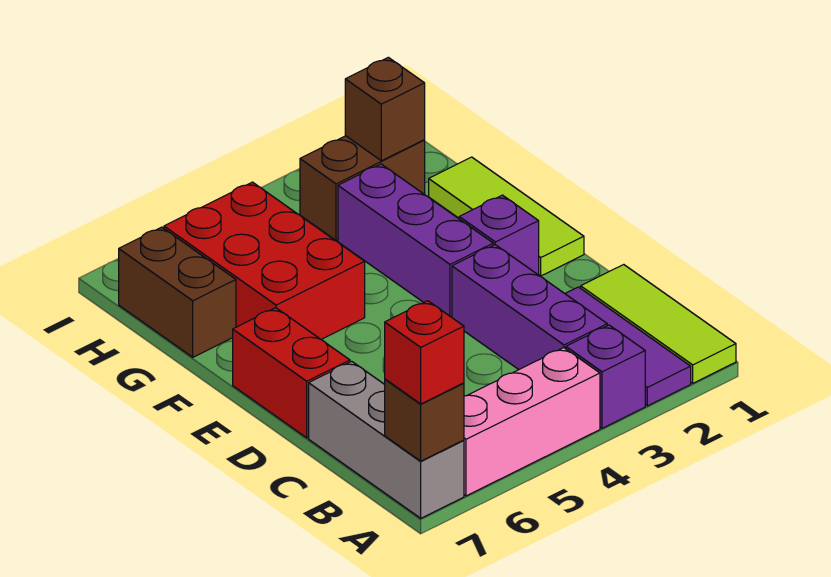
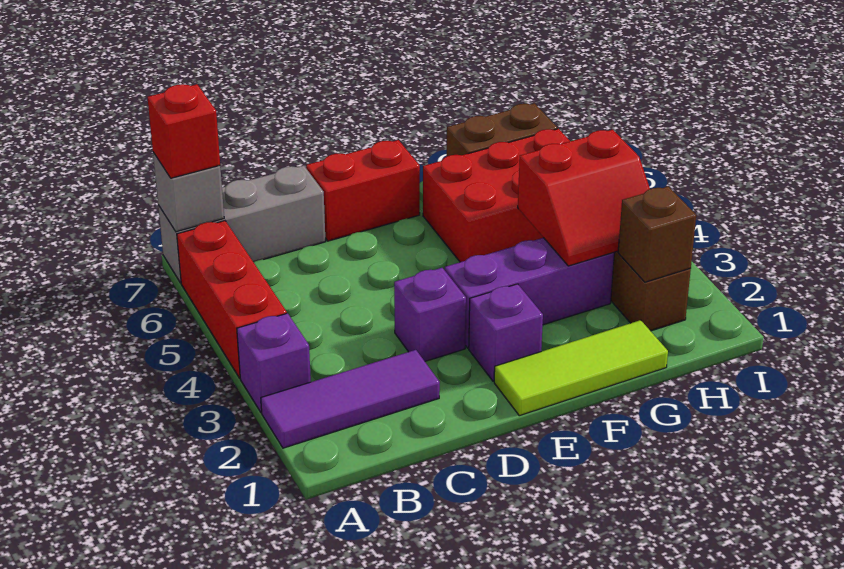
lime tile A1:C1 level 1 -> none
pink brick A4:A6 level 1 -> red brick A4:A6 level 1
brown brick A7 level 2 -> grey brick A7 level 2
purple brick B3:D3 level 1 -> purple brick D3 level 1
none -> red slope G3:H4 level 2 top 4

